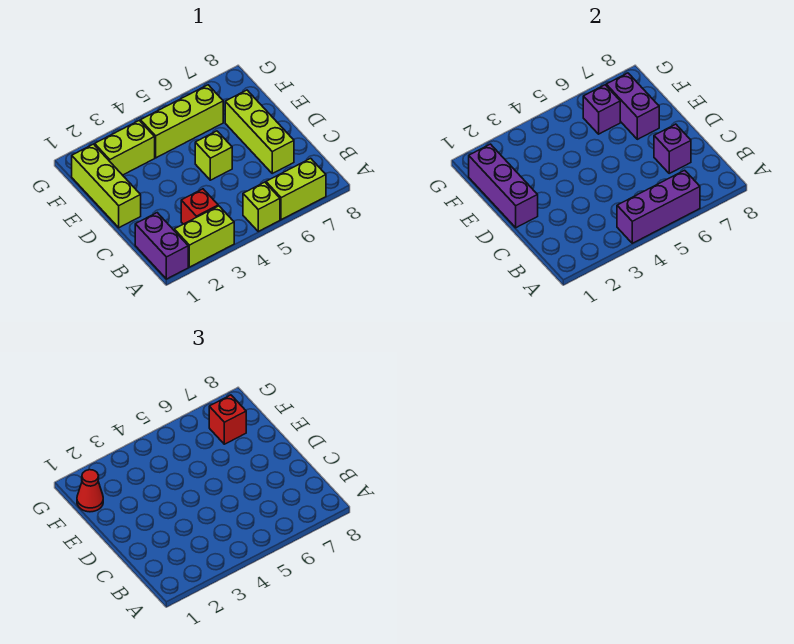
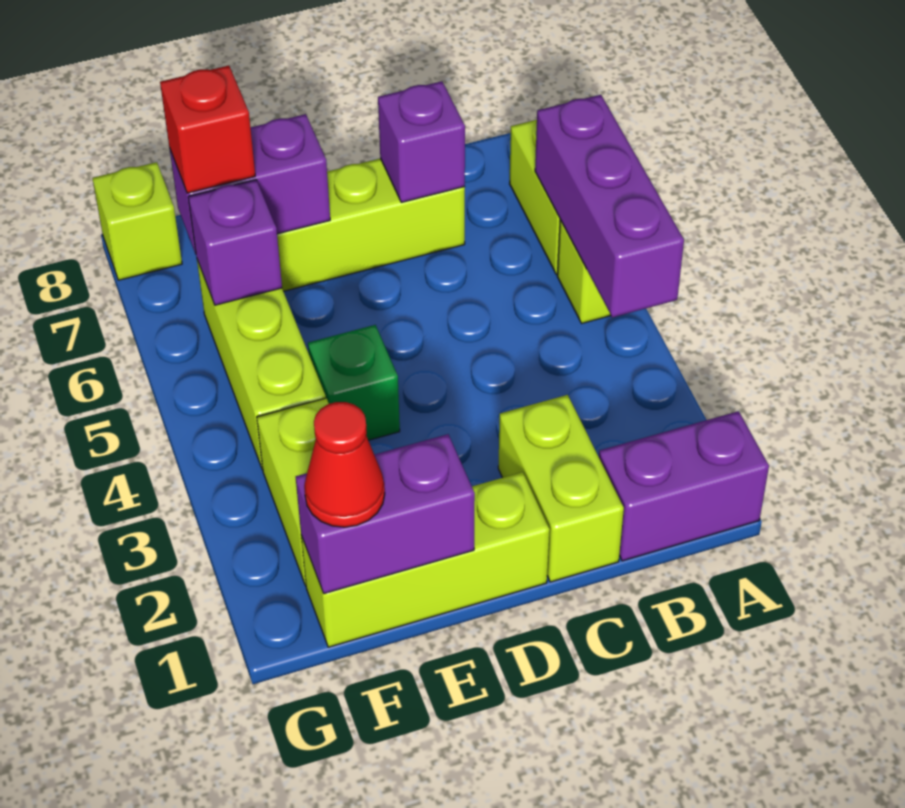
lime brick A2:A3 level 1 -> lime brick C1:C2 level 1
red brick B3 level 1 -> none
purple brick D1:F1 level 2 -> purple brick E1:F1 level 2
lime brick D5 level 1 -> lime brick G8 level 1
none -> green brick E4 level 1

